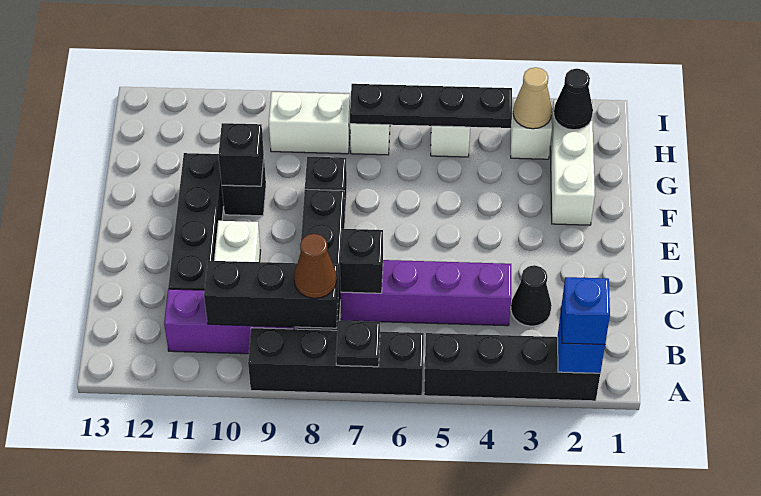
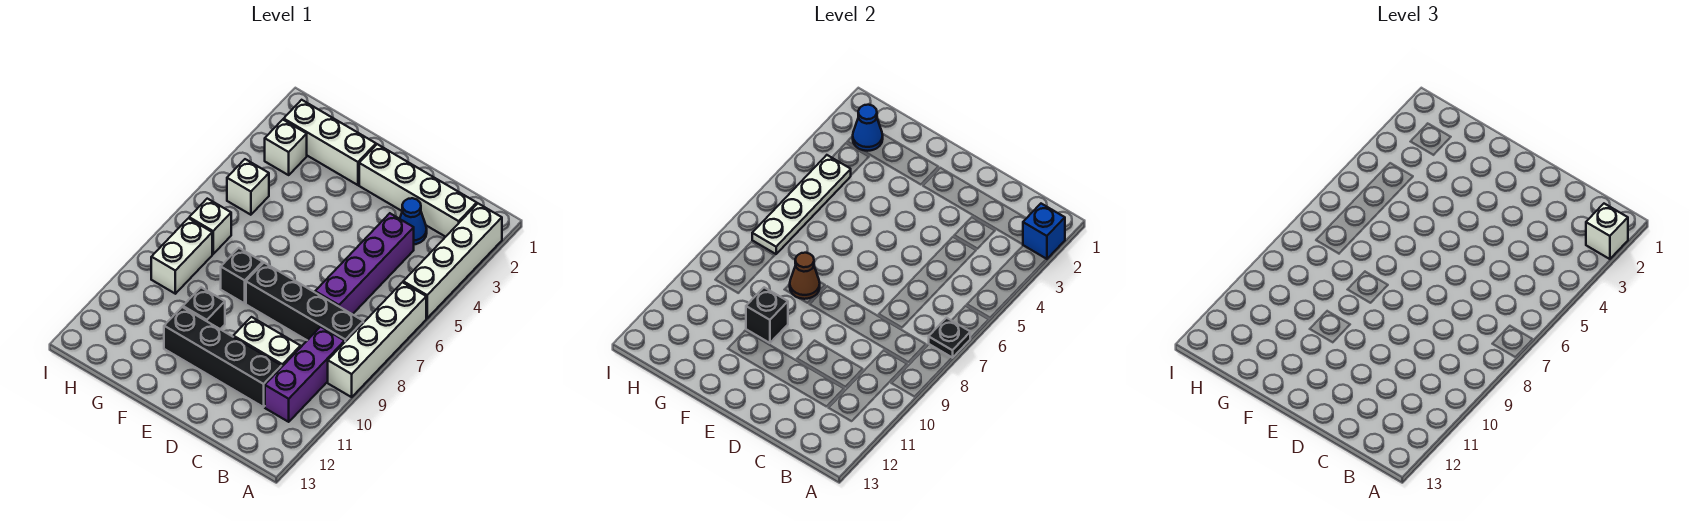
black brick A2:A5 level 1 -> white brick A2:A5 level 1
blue brick A2 level 3 -> white brick A2 level 3
black brick A6:A9 level 1 -> white brick A6:A9 level 1
none -> white brick B2:E2 level 1
black brick B8:B10 level 2 -> none
brown cone B8 level 3 -> brown cone F8 level 2
black cone C3 level 1 -> blue cone C3 level 1
black brick C7 level 2 -> none
black cone H2 level 2 -> blue cone H2 level 2
tan cone H3 level 2 -> none
black plate H4:H7 level 2 -> white plate H4:H7 level 2

